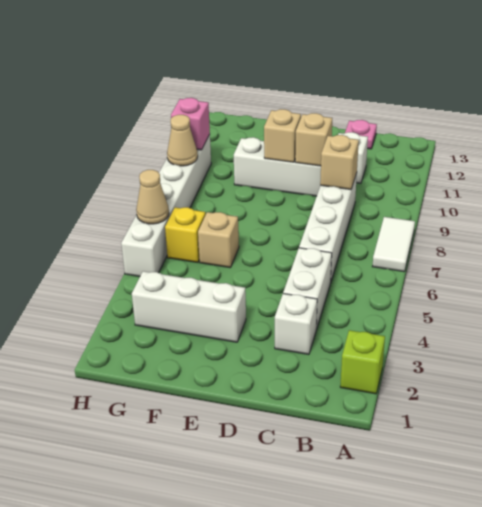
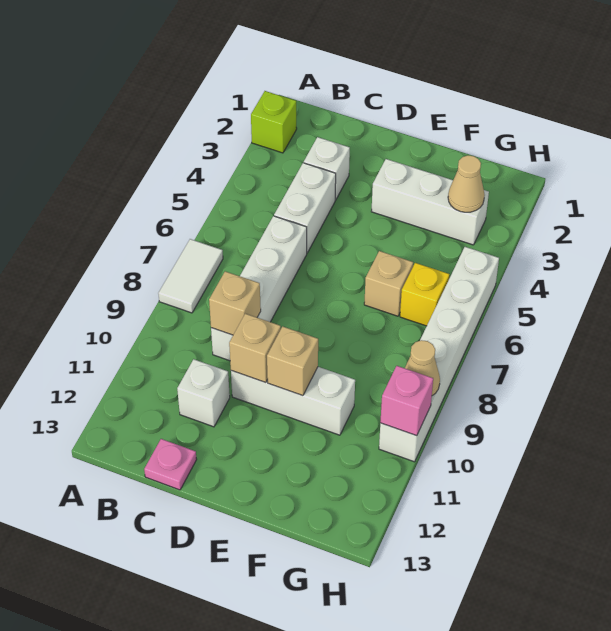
tan cone H6 level 2 -> tan cone G3 level 2

